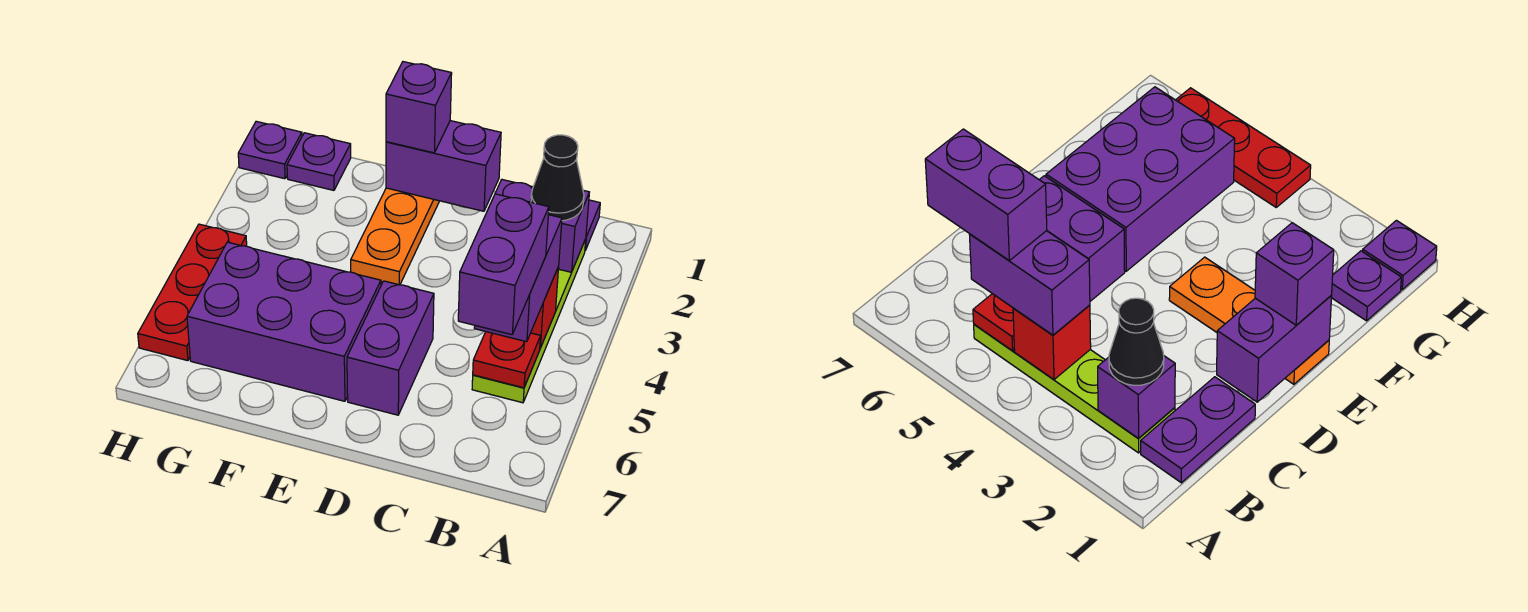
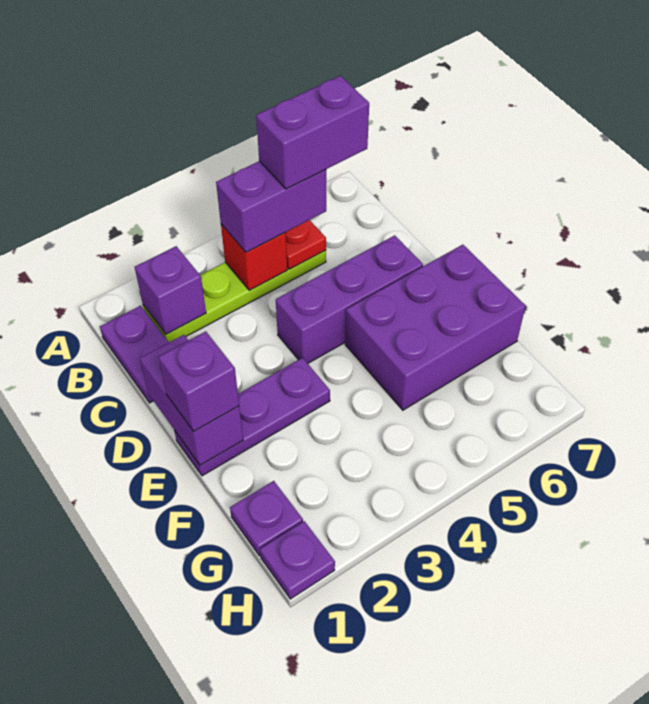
black cone B2 level 3 -> none
purple brick D5:D6 level 1 -> purple brick D4:D6 level 1
orange plate E1:E3 level 1 -> purple plate E1:E3 level 1
purple brick E5:G6 level 1 -> purple brick E5:F7 level 1
red plate H4:H6 level 1 -> none

